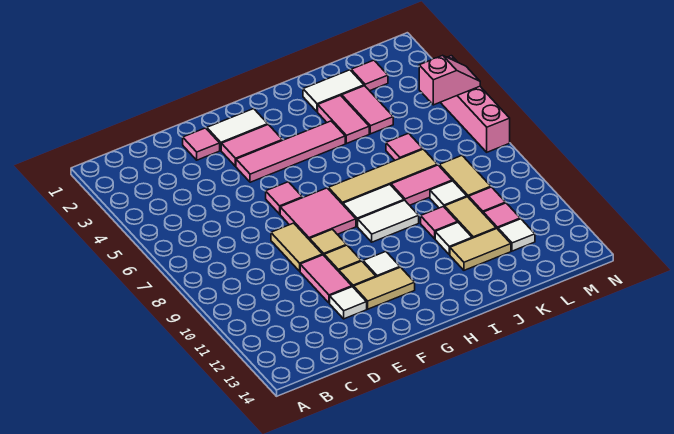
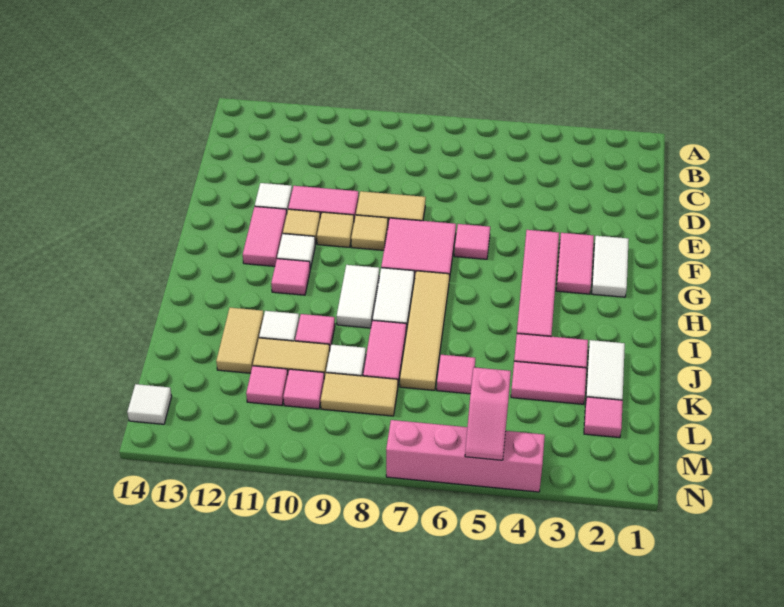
pink tile E2 level 1 -> pink tile H11 level 1
tan tile F12:G12 level 1 -> pink tile F12:G12 level 1
white tile L12 level 1 -> white tile M14 level 1

